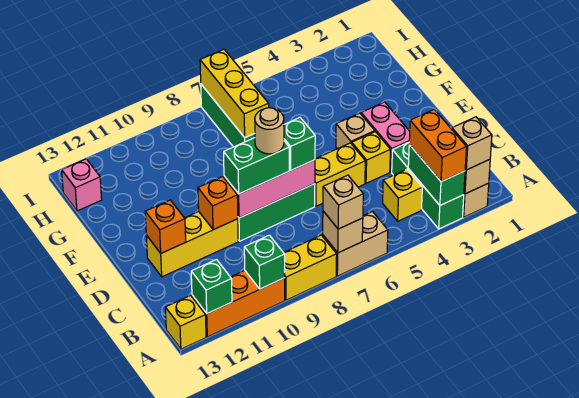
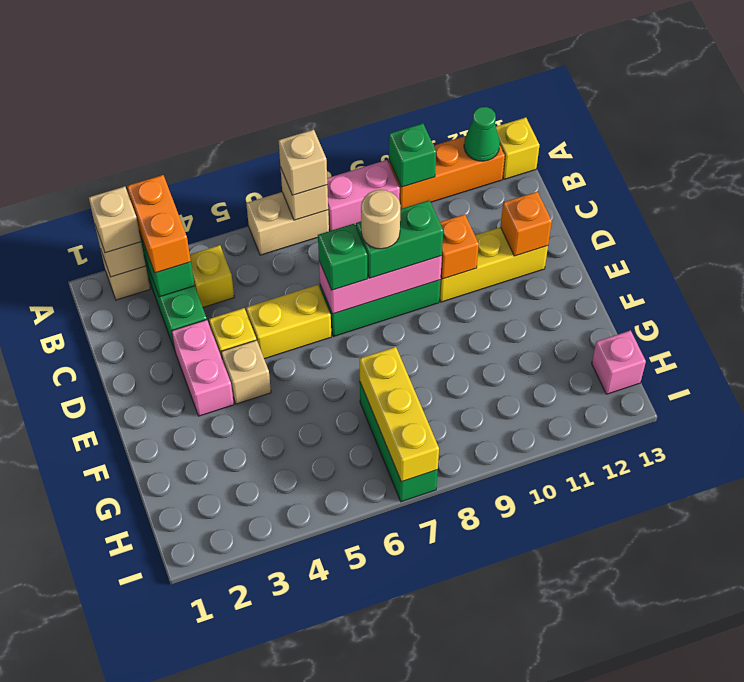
yellow brick A8:A9 level 1 -> pink brick A8:A9 level 1
green brick A12 level 2 -> green cone A12 level 2

